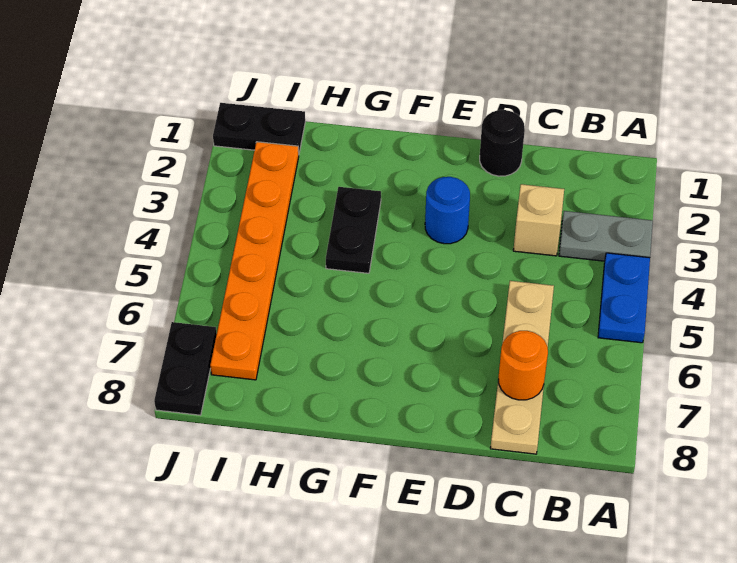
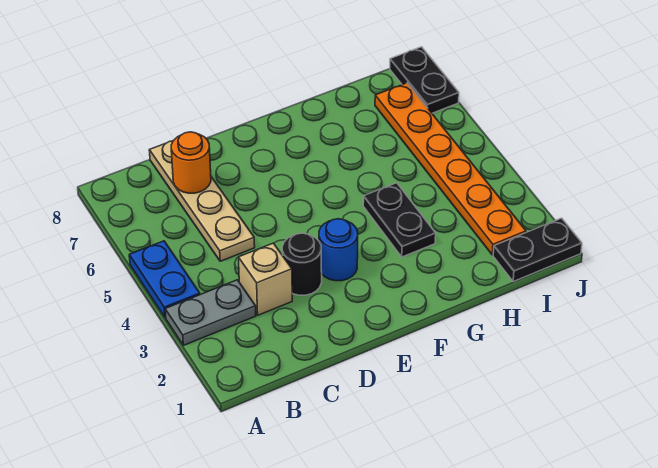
black round brick D1 level 1 -> black round brick D3 level 1

